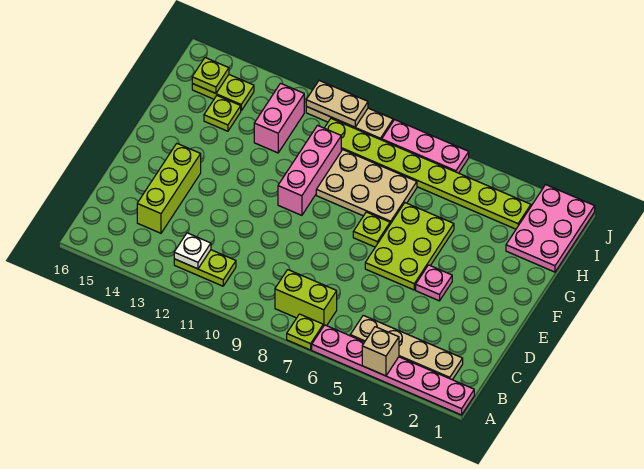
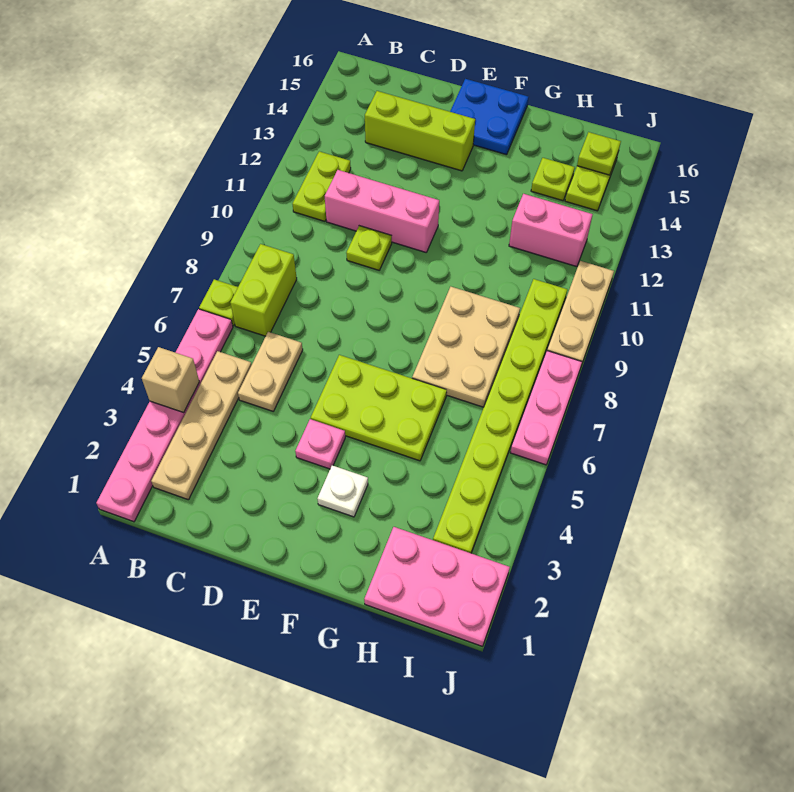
white plate B12 level 2 -> white plate F3 level 1
none -> blue plate E15:F16 level 1
lime plate F7 level 1 -> lime plate D10 level 1
pink brick F10:H10 level 1 -> pink brick C11:E11 level 1
tan plate J10:J11 level 2 -> tan plate C5:C6 level 1

